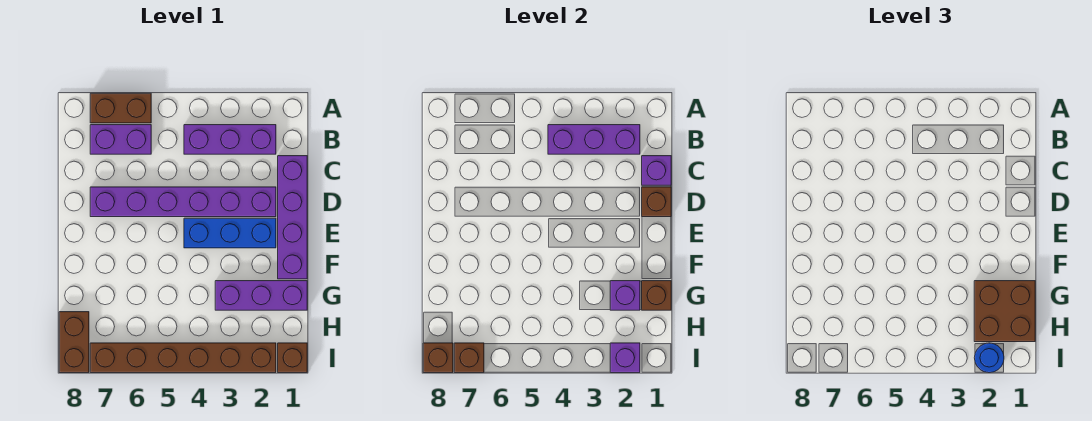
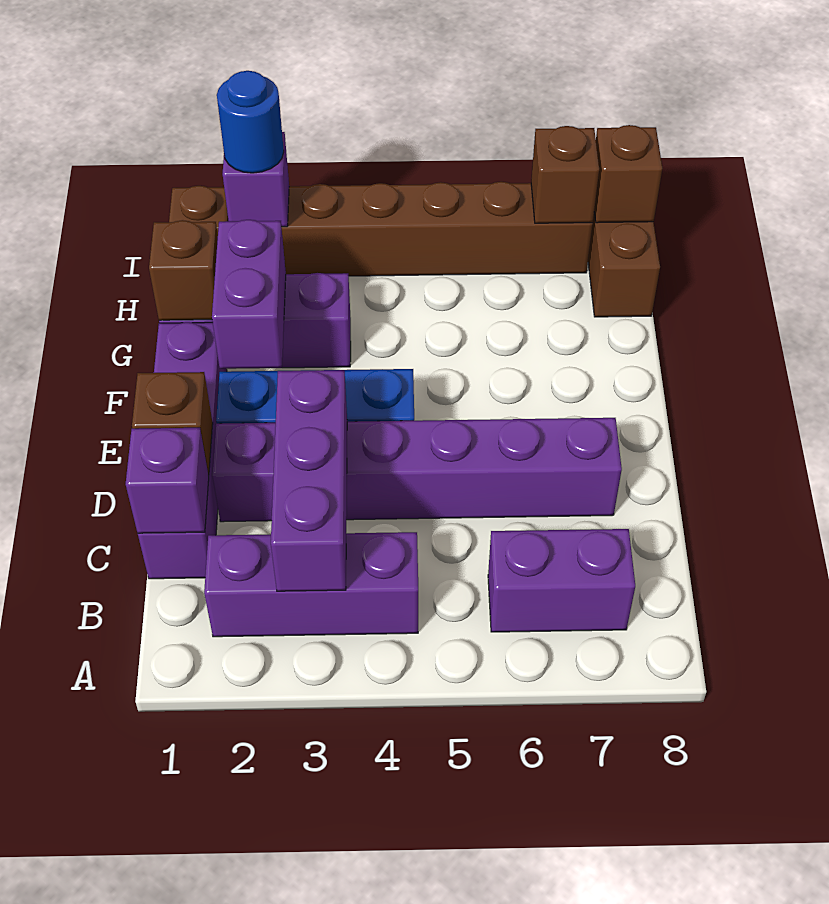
brown brick A6:A7 level 1 -> none
purple brick B2:B4 level 2 -> purple brick B3:D3 level 2
brown brick G1:H2 level 3 -> none
purple brick G2 level 2 -> purple brick F2:G2 level 2

